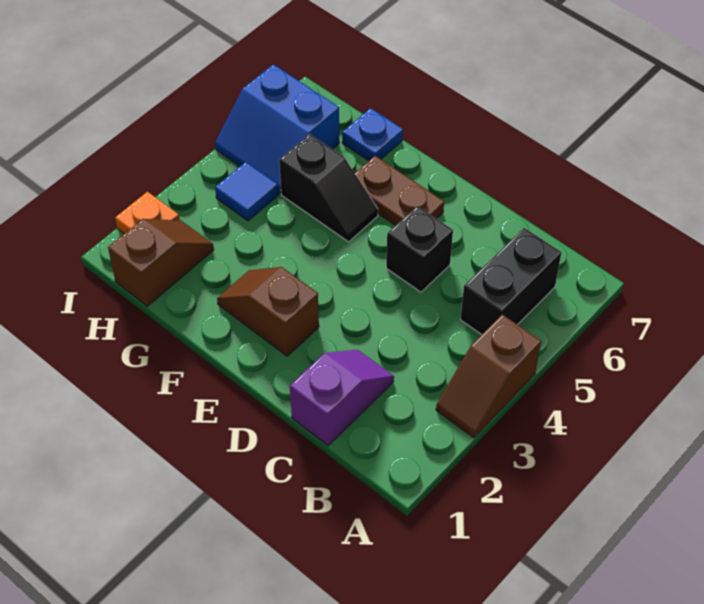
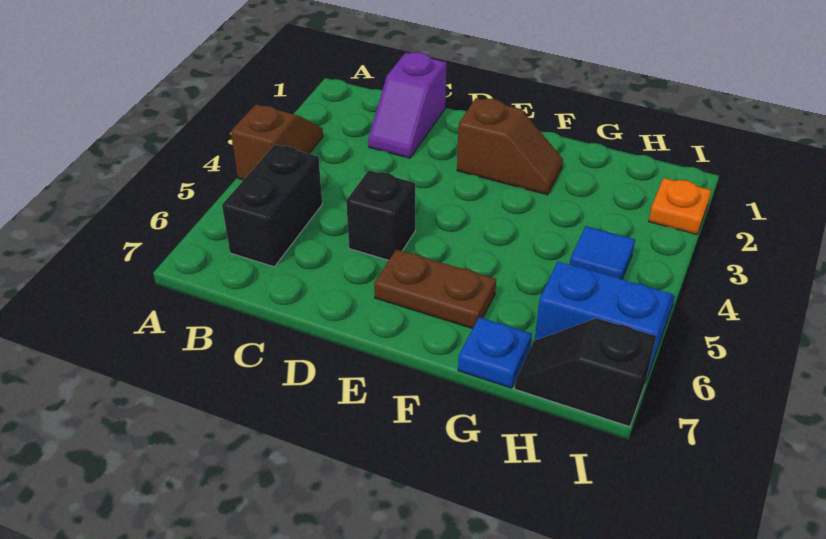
black slope F5:G5 level 1 top G -> black slope H7:I7 level 1 top I
brown slope H1:H2 level 1 top 1 -> none

